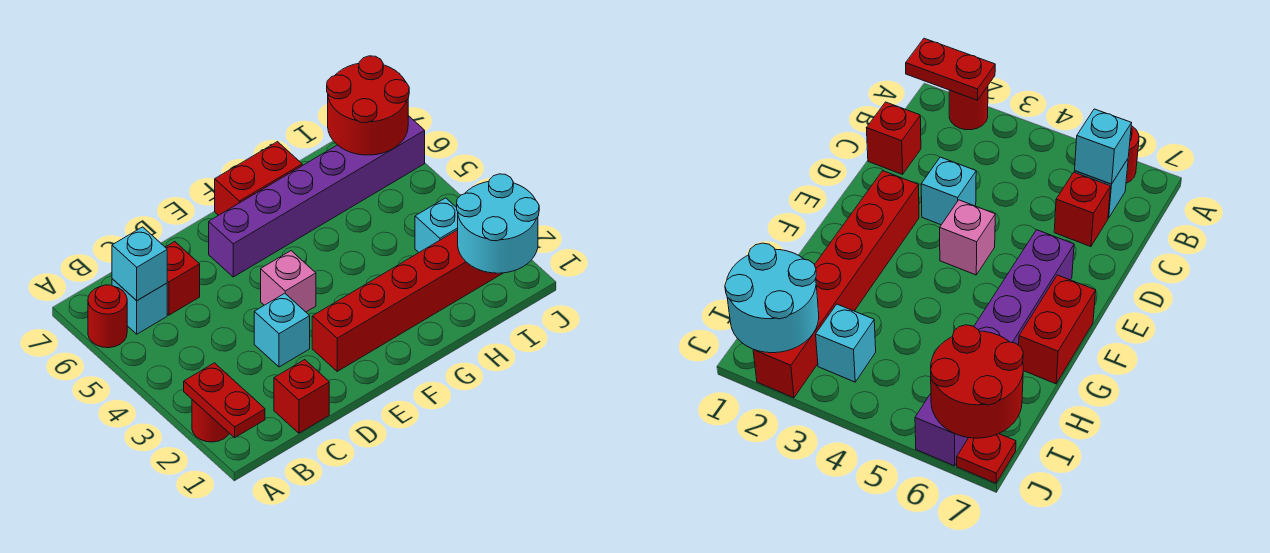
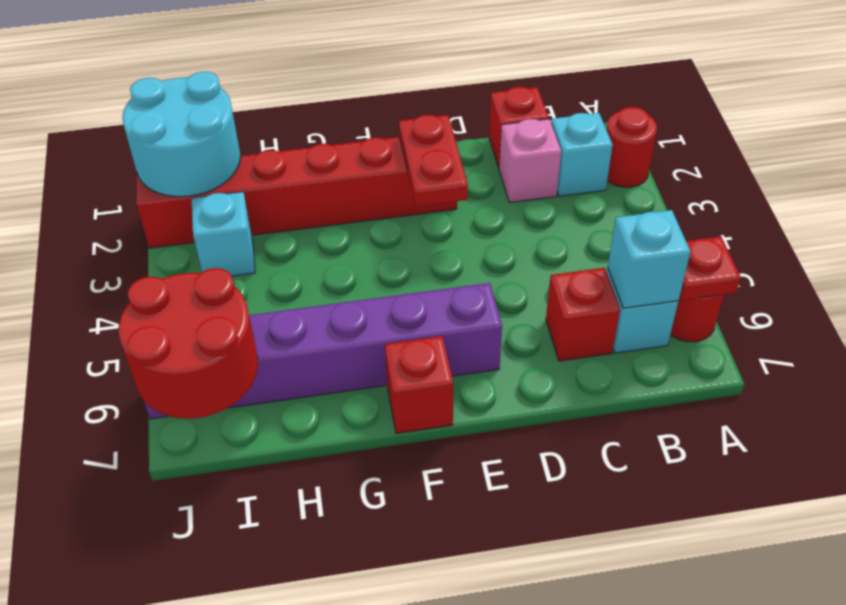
red plate A1:A2 level 2 -> red plate E2:E3 level 2
cyan brick D3 level 1 -> cyan brick B2 level 1
pink brick E4 level 1 -> pink brick C2 level 1
red brick F7:G7 level 1 -> red brick F7 level 1
red plate J7 level 1 -> red plate A6 level 2

